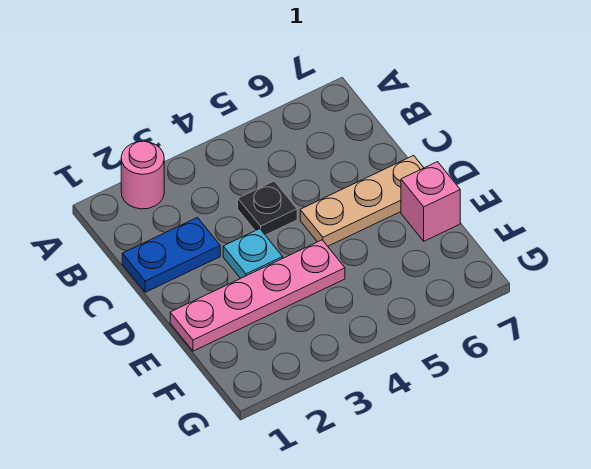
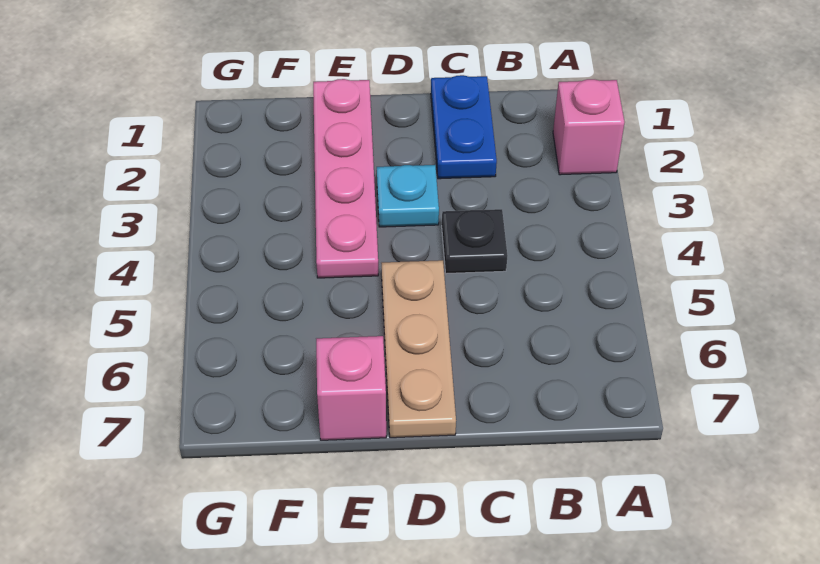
pink round brick A2 level 1 -> pink brick A2 level 1

